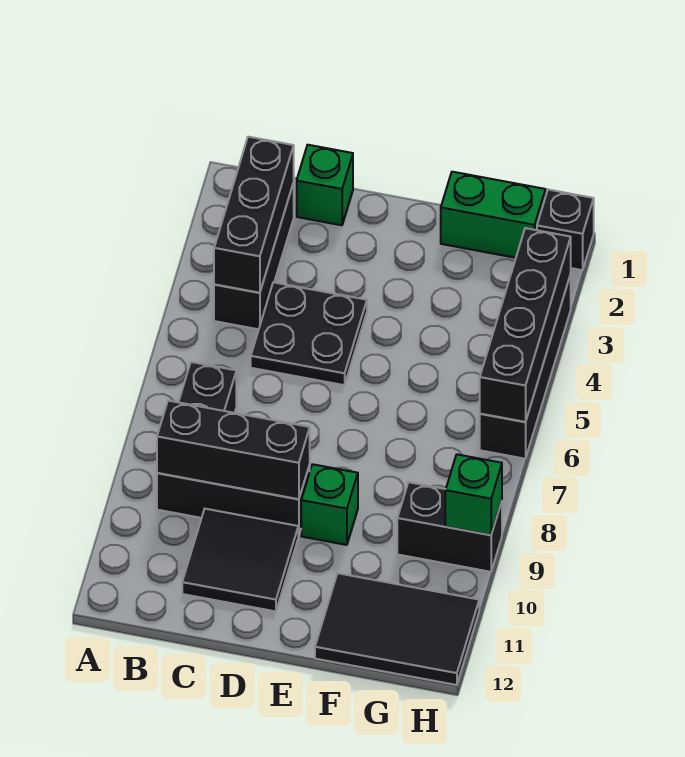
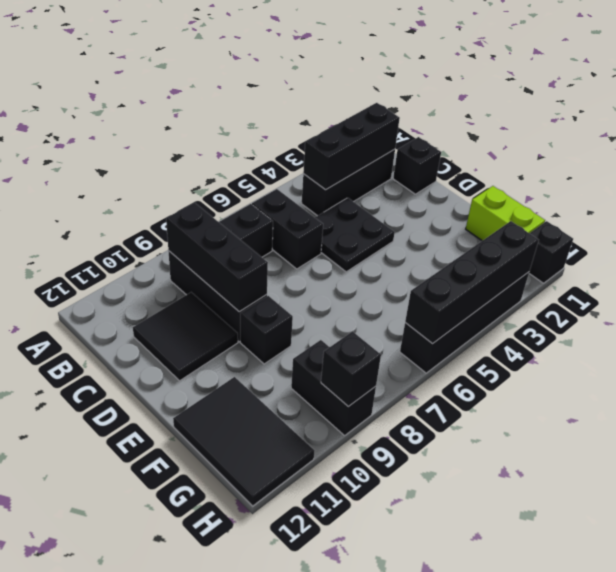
none -> black brick B6:C6 level 1
green brick C1 level 1 -> black brick C1 level 1
green brick E9 level 1 -> black brick E9 level 1
green brick F1:G1 level 1 -> lime brick F1:G1 level 1
green brick H9 level 2 -> black brick H9 level 2

